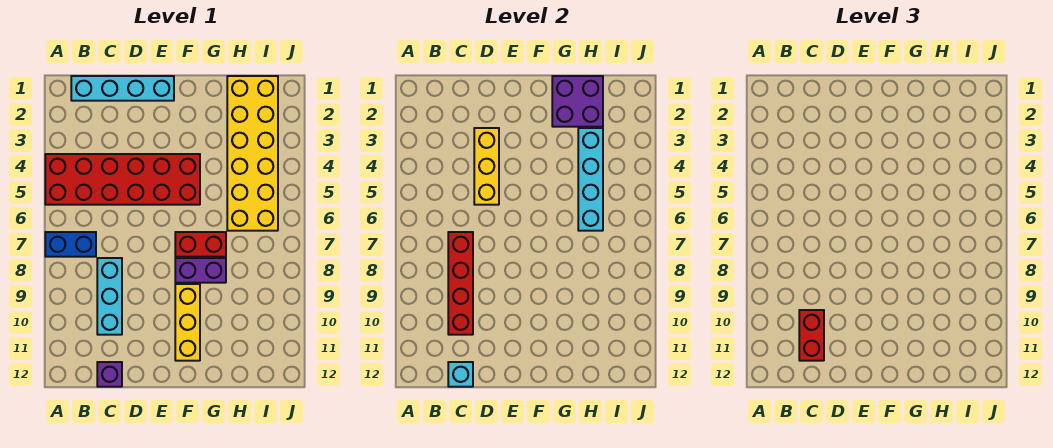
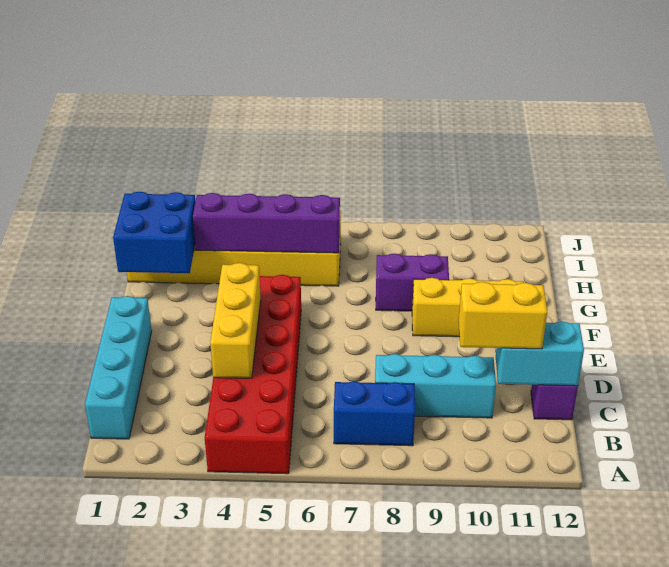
blue brick A7:B7 level 1 -> blue brick B7:B8 level 1
red brick C7:C10 level 2 -> none
red brick C10:C11 level 3 -> yellow brick C10:C11 level 3
cyan brick C12 level 2 -> cyan brick C11:C12 level 2
yellow brick D3:D5 level 2 -> yellow brick C4:E4 level 2
red brick F7:G7 level 1 -> none
purple brick F8:G8 level 1 -> purple brick G8:G9 level 1
purple brick G1:H2 level 2 -> blue brick G1:H2 level 2
cyan brick H3:H6 level 2 -> purple brick H3:H6 level 2

